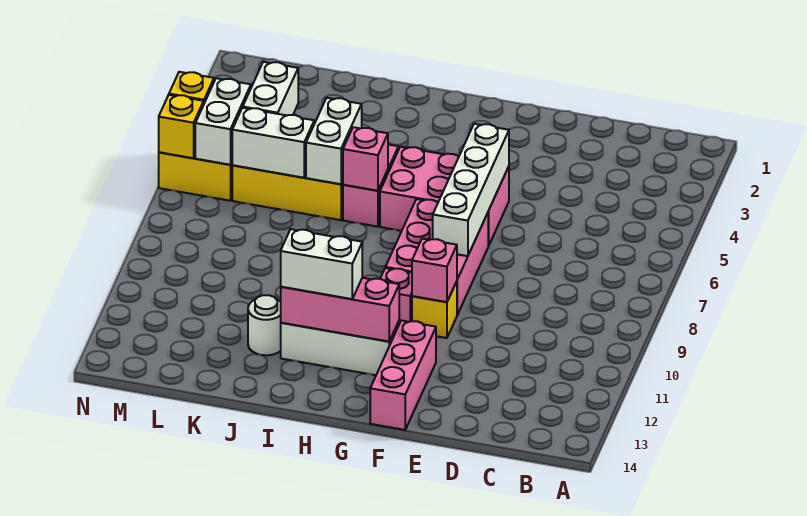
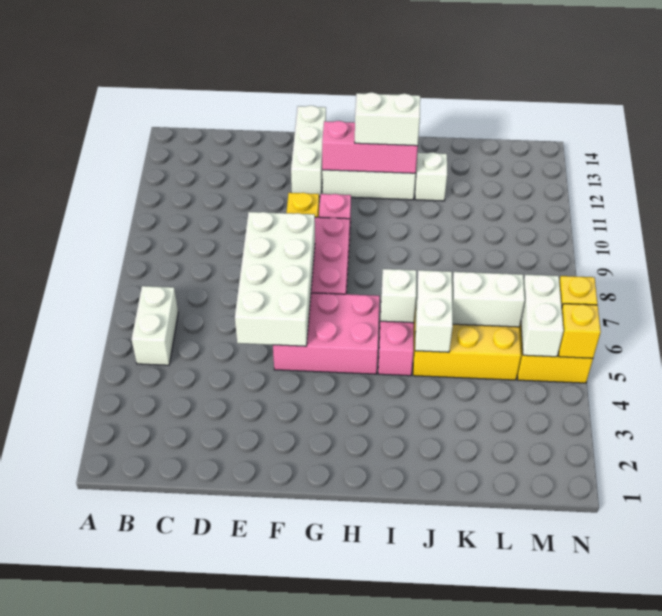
white brick F5:F8 level 2 -> white brick E5:F8 level 2
pink brick F10 level 2 -> none
pink brick F12:F14 level 1 -> white brick F12:F14 level 1
pink brick I6 level 2 -> white brick I6 level 2
white round brick J12 level 1 -> white brick J12 level 1
white brick L4:L5 level 2 -> white brick B5:B6 level 1

